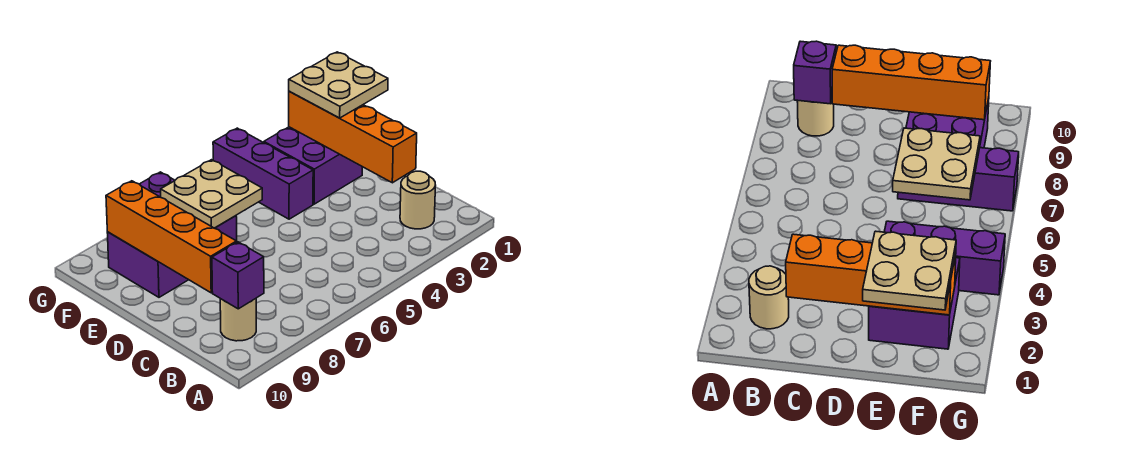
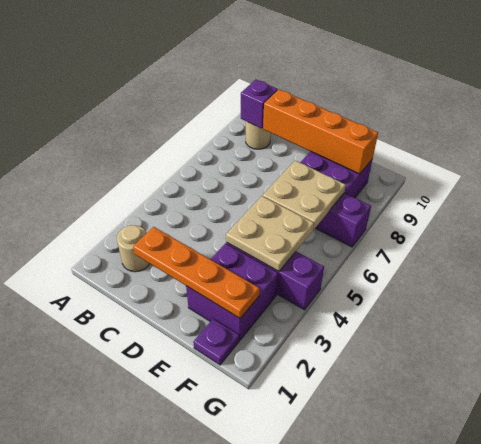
orange brick C2:F2 level 2 -> orange plate C2:F2 level 2
tan plate E1:F2 level 3 -> tan plate E4:F5 level 2
none -> purple plate F1 level 1

